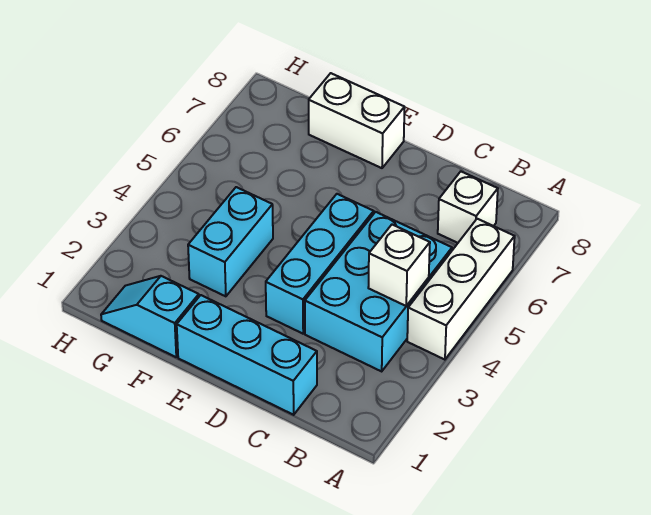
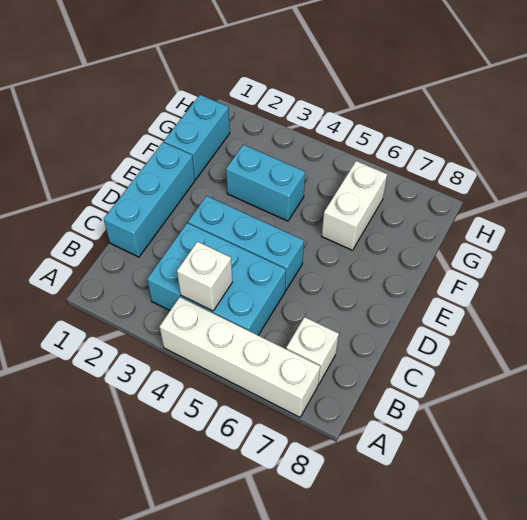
white brick A4:A6 level 1 -> white brick A4:A7 level 1
white brick E8:F8 level 1 -> white brick F6:G6 level 1
cyan slope F1:G1 level 1 top F -> cyan brick F1:G1 level 1

